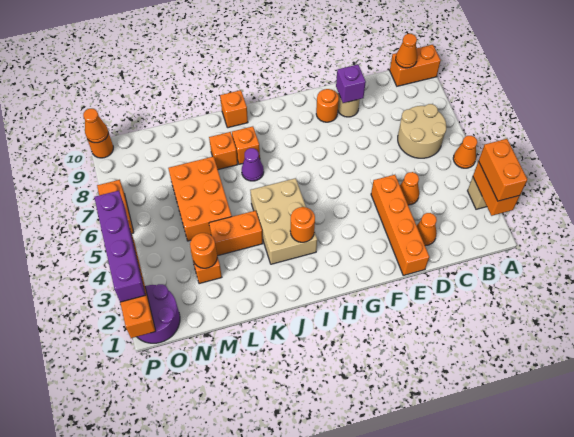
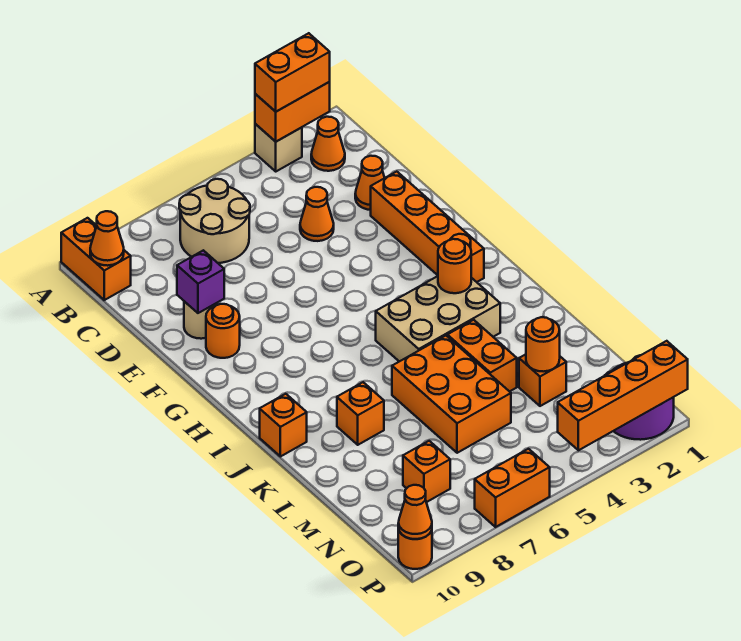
orange cone A5 level 1 -> orange cone B2 level 1
orange brick E1:E4 level 1 -> orange brick E2:H2 level 1
purple cone J7 level 1 -> none
orange brick J8 level 1 -> orange brick N8 level 1
orange brick L5:M7 level 1 -> orange brick K5:M6 level 1
purple brick P2:P5 level 3 -> none

